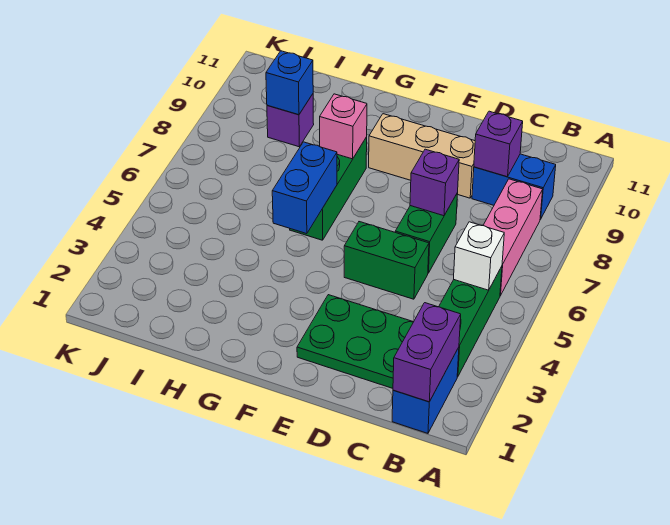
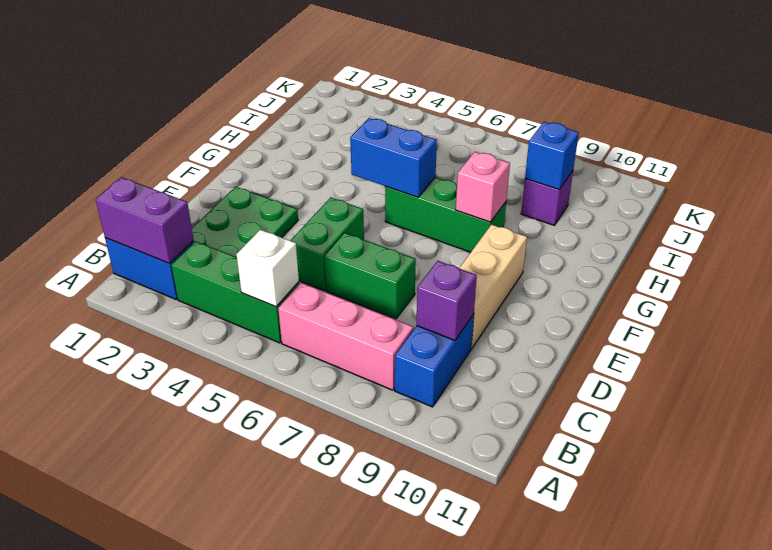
purple brick D7 level 2 -> none

